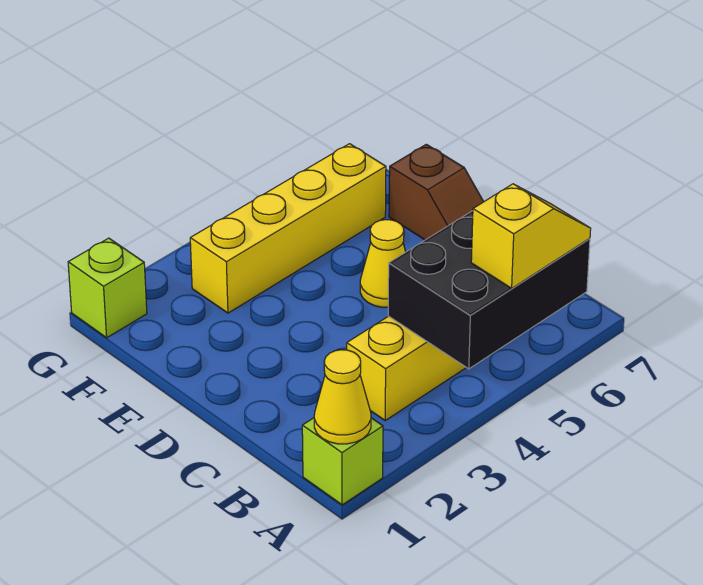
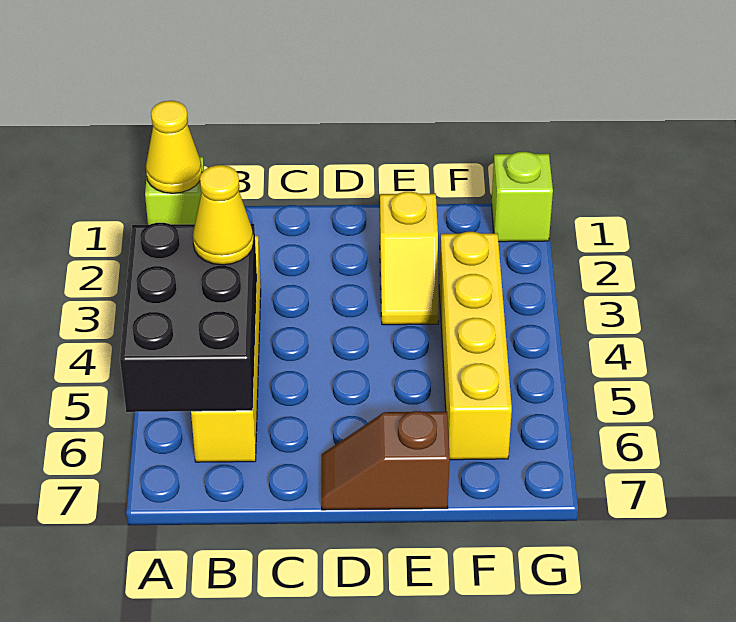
yellow slope A5:A6 level 3 top 5 -> yellow slope E2:E3 level 1 top 2
yellow cone D5 level 1 -> yellow cone B4 level 3

